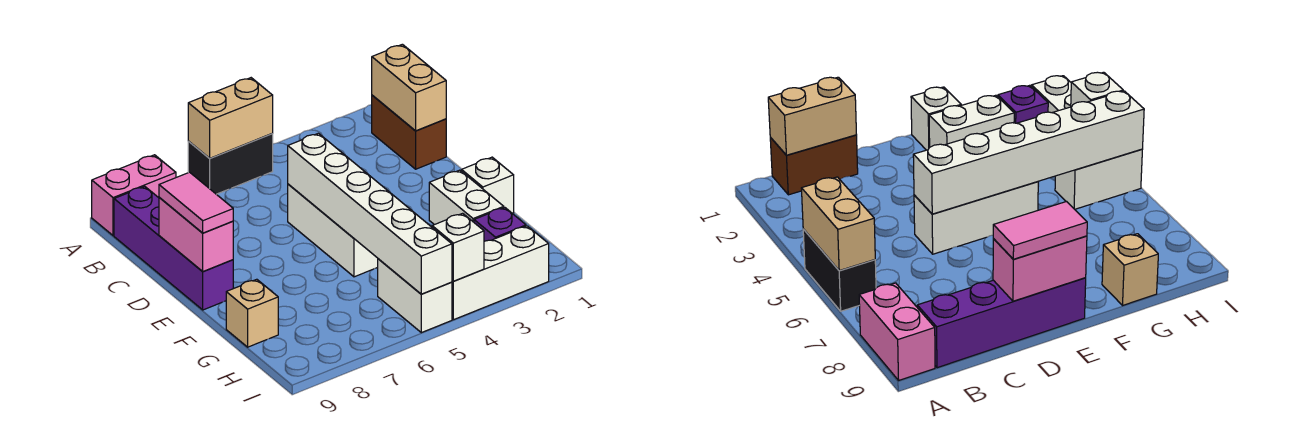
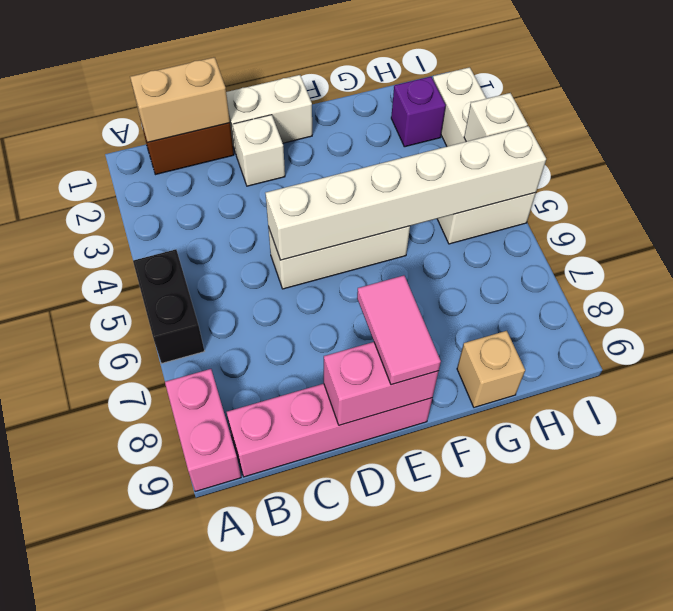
tan brick A5:A6 level 2 -> none
purple brick B9:E9 level 1 -> pink brick B9:E9 level 1
pink tile D9:E9 level 3 -> pink tile E8:E9 level 3
white brick F1 level 1 -> white brick D2 level 1
white brick F2:G2 level 1 -> white brick D1:E1 level 1

